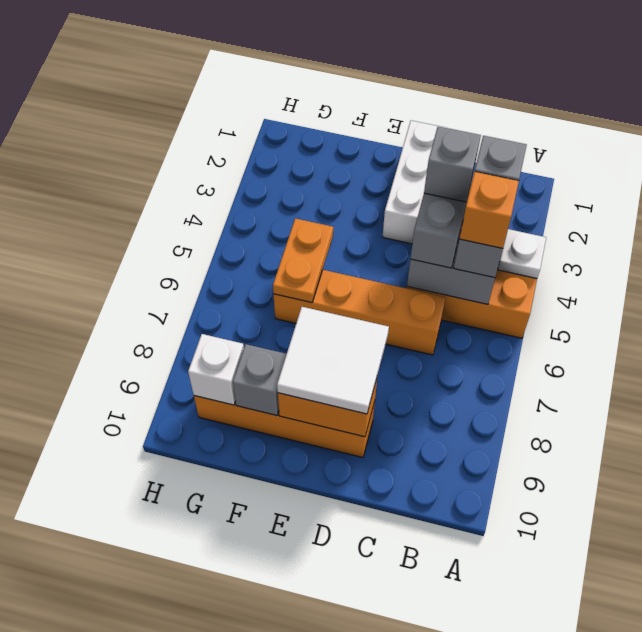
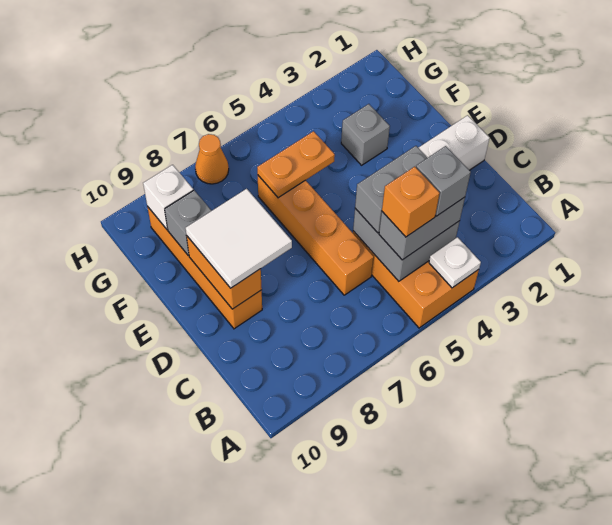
grey brick C4 level 4 -> grey brick F3 level 1
none -> orange cone H7 level 1

